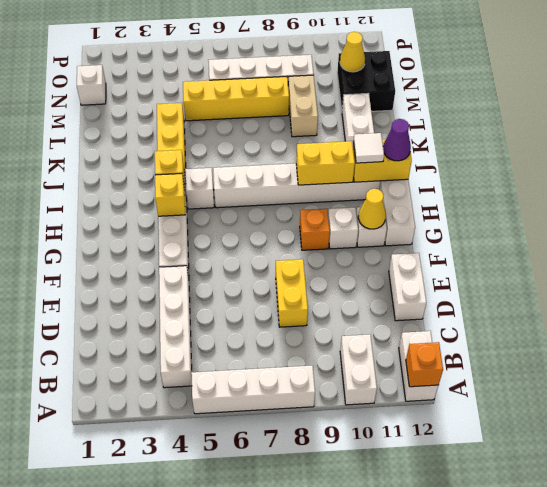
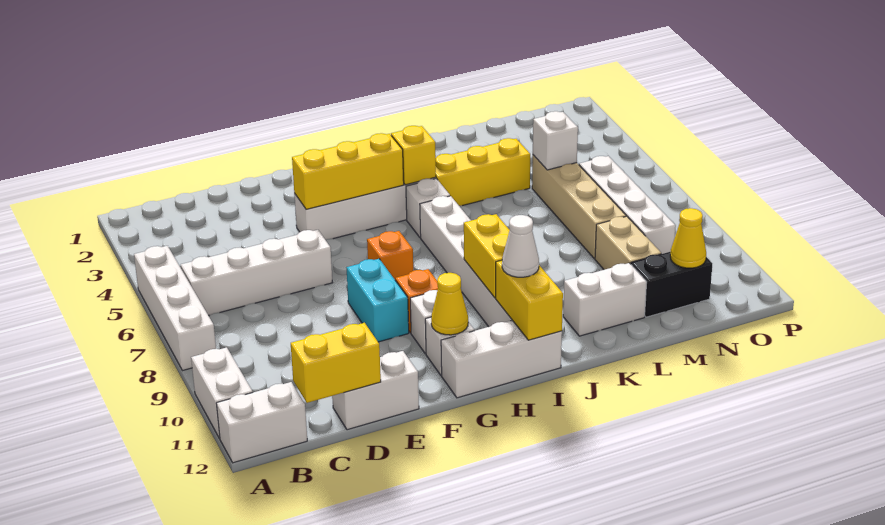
white brick A10:B10 level 1 -> white brick A10:A11 level 1
orange brick A12 level 2 -> orange brick G7 level 1
white brick B4:E4 level 1 -> white brick B6:E6 level 1
yellow brick D8:E8 level 1 -> yellow brick C12:D12 level 2
none -> cyan brick F8:F9 level 1
yellow brick H4 level 2 -> yellow brick F4:H4 level 2
white tile I11 level 3 -> white cone I11 level 3
purple cone I12 level 3 -> none
tan brick L9:M9 level 1 -> tan brick M9:M10 level 1
yellow brick M5:M8 level 1 -> tan brick M5:M8 level 1
black brick M11:N12 level 1 -> black brick M11:N11 level 1
white brick N1 level 1 -> white brick M5 level 2

